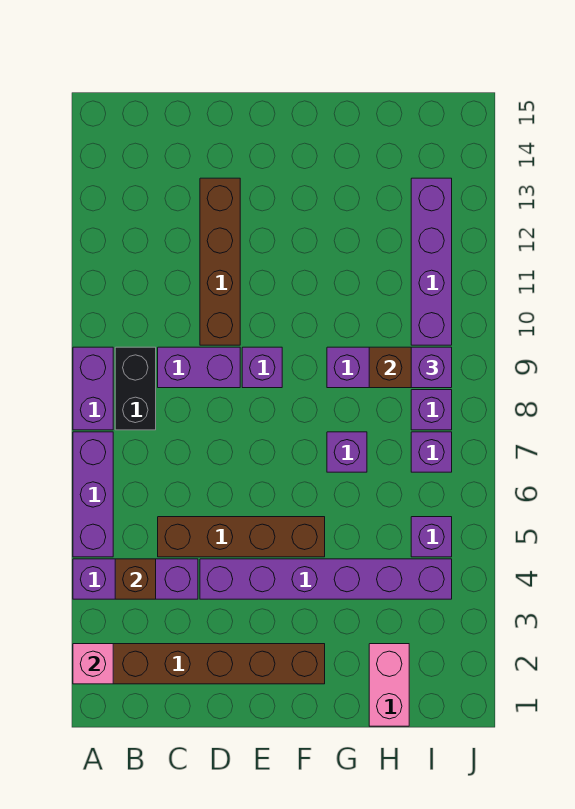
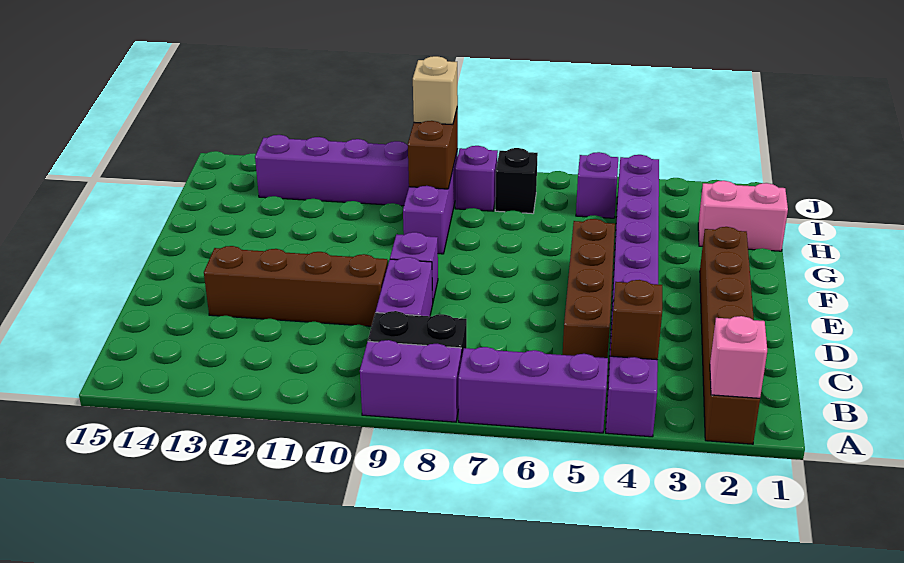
purple brick G7 level 1 -> none
purple brick I7 level 1 -> black brick I7 level 1
purple brick I9 level 3 -> tan brick I9 level 3

